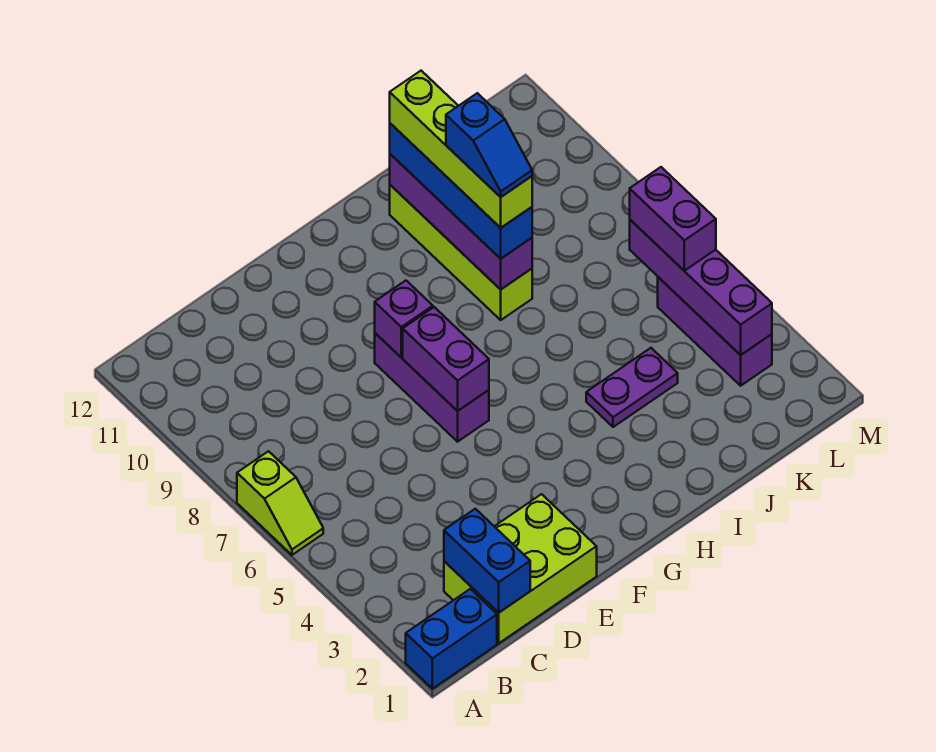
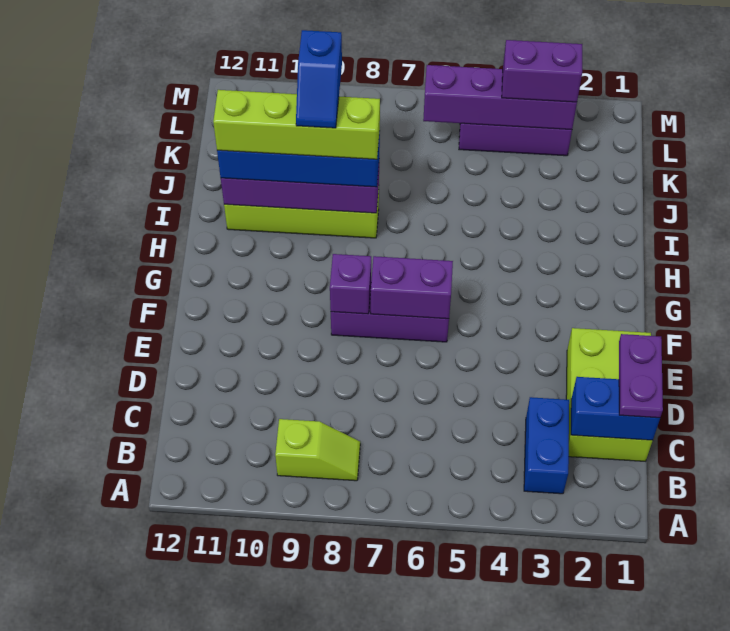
blue brick A1:B1 level 1 -> blue brick B3:C3 level 1
lime slope A6:A7 level 1 top 7 -> lime slope B8:B9 level 1 top 9
purple plate I4:J4 level 1 -> purple plate C1:D1 level 3
blue slope I8:I9 level 5 top 9 -> blue slope I9:J9 level 5 top J
purple brick L5:L6 level 3 -> purple brick L3:L4 level 3

